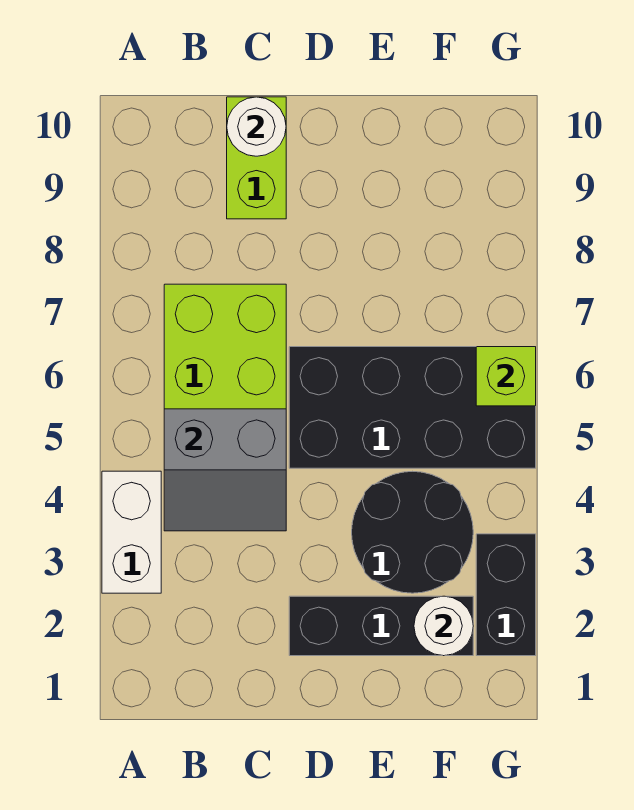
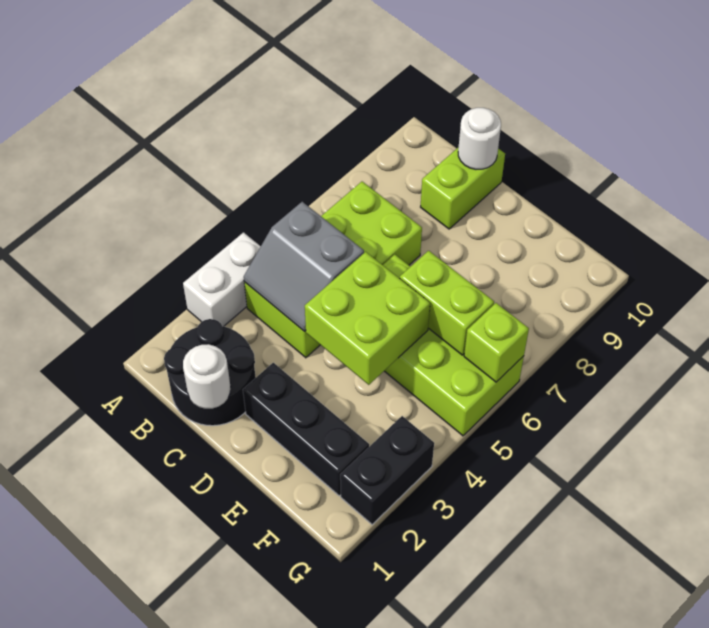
none -> lime brick D4:E5 level 2
black brick D5:G6 level 1 -> lime brick D5:G6 level 1
black round brick E3:F4 level 1 -> black round brick B1:C2 level 1
none -> lime brick E6:F6 level 2
white round brick F2 level 2 -> white round brick C1 level 2

